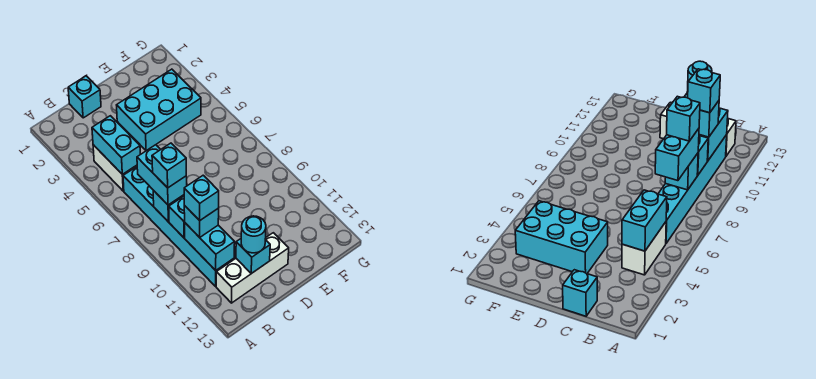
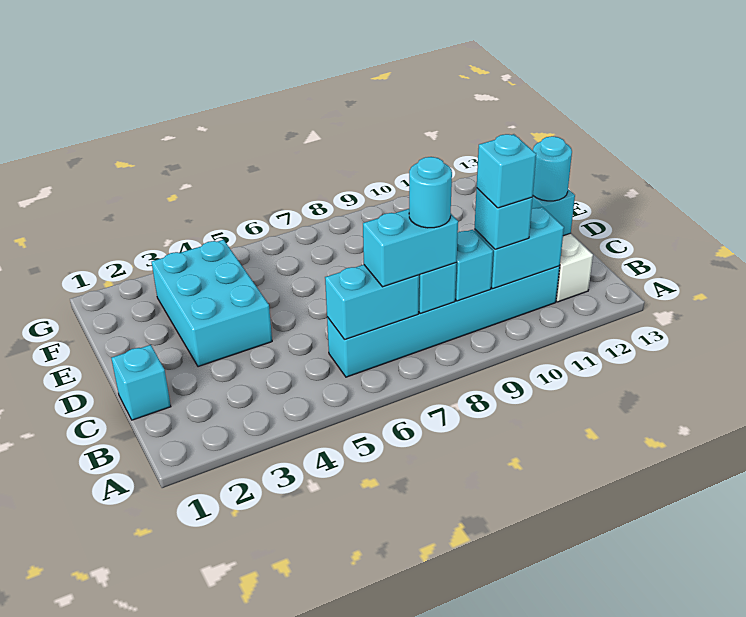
white brick B4:B5 level 1 -> none
cyan brick B4:B5 level 2 -> cyan brick B6:B7 level 2
cyan brick B8 level 4 -> cyan round brick B8 level 4

